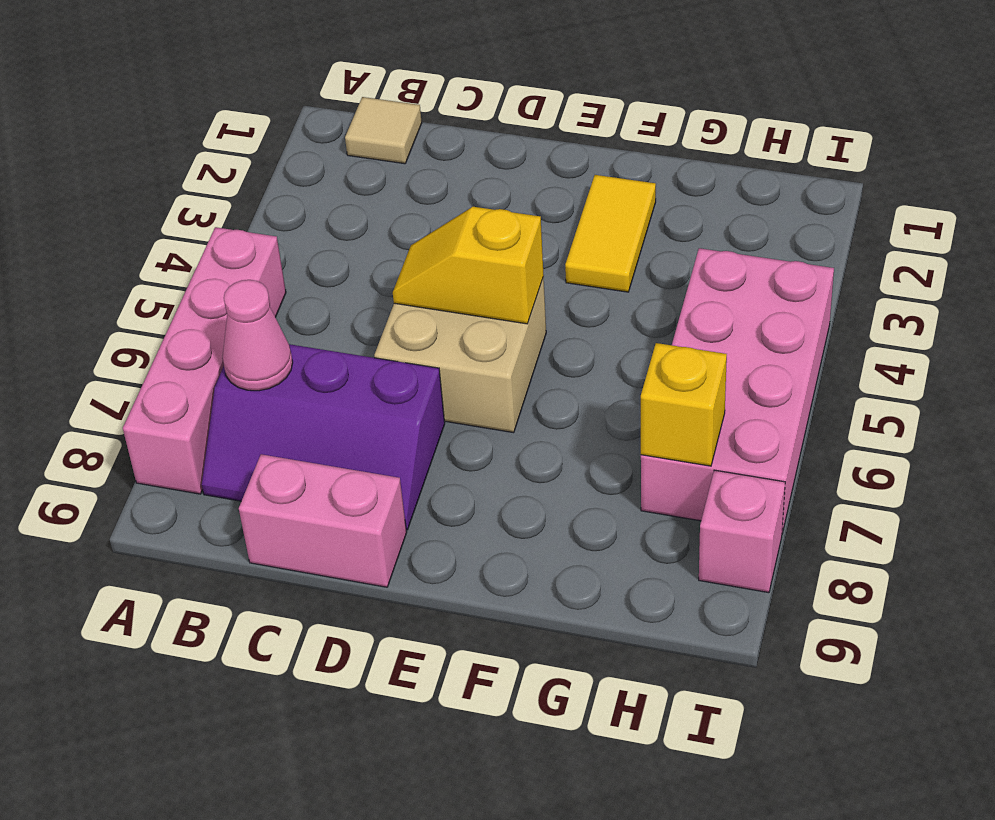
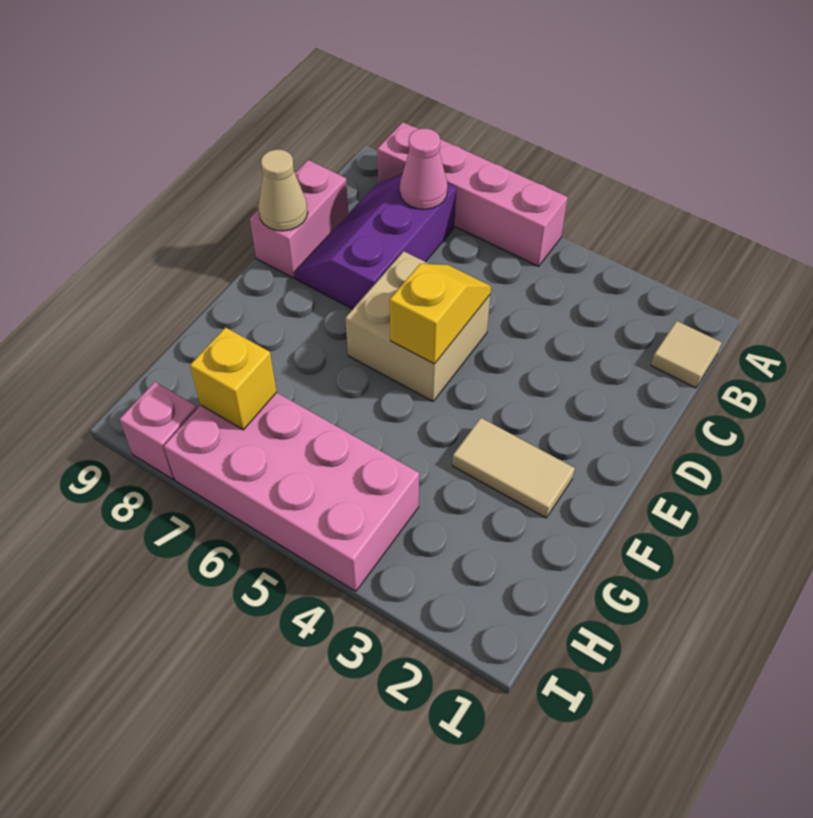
none -> tan cone D9 level 2
yellow tile F2:F3 level 1 -> tan tile F2:F3 level 1

